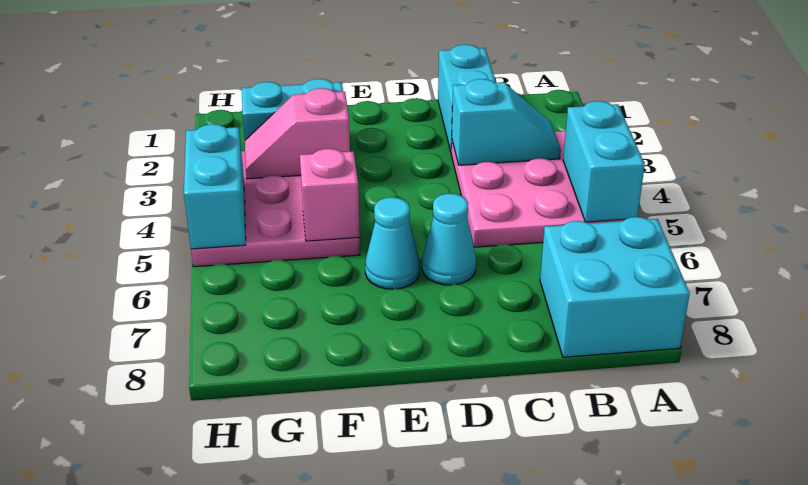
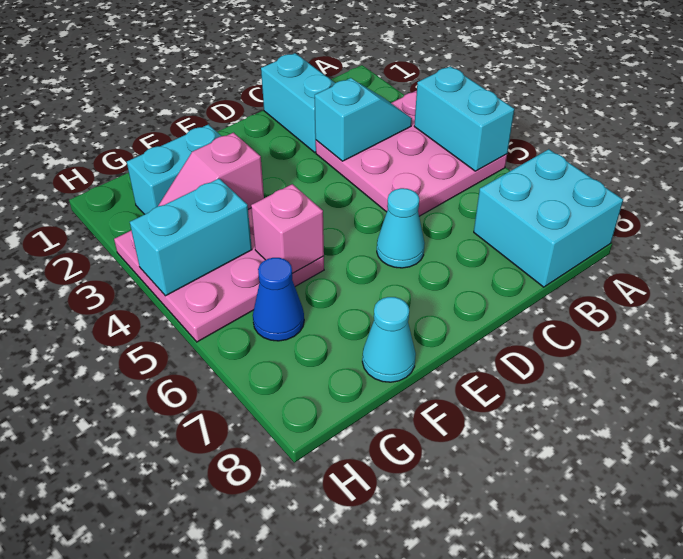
cyan cone E6 level 1 -> cyan cone F8 level 1
none -> blue cone G6 level 1
cyan brick H4:H5 level 2 -> cyan brick G4:H4 level 2

